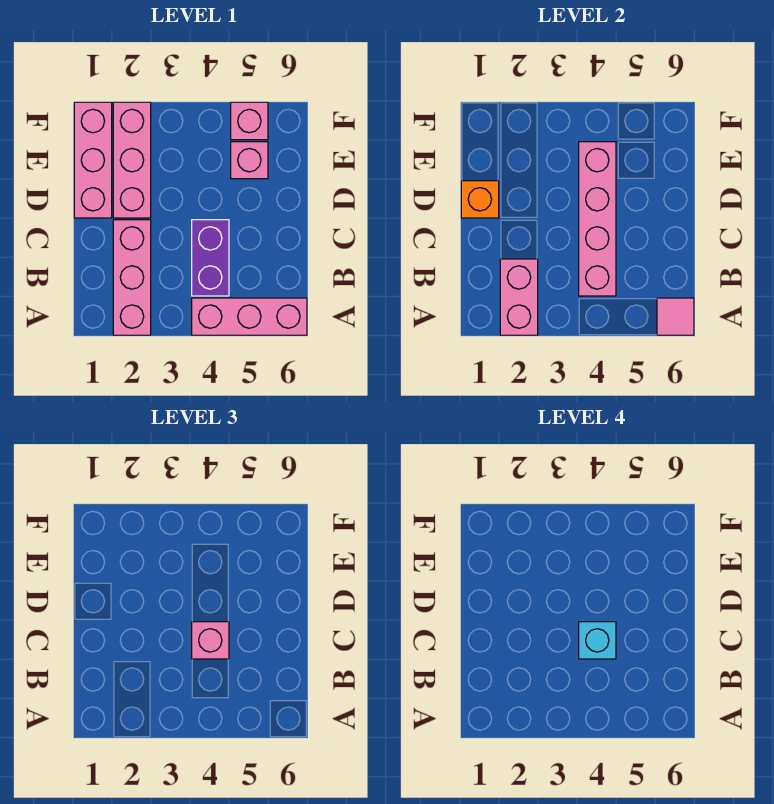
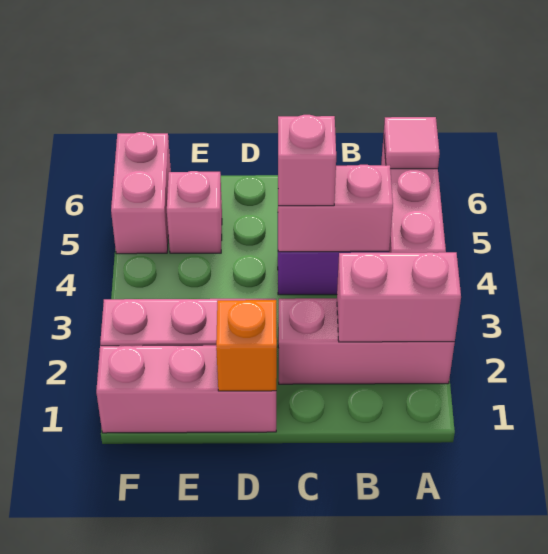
pink brick B4:E4 level 2 -> pink brick B4:C4 level 2
cyan brick C4 level 4 -> none
pink brick F5 level 1 -> pink brick F5:F6 level 1

